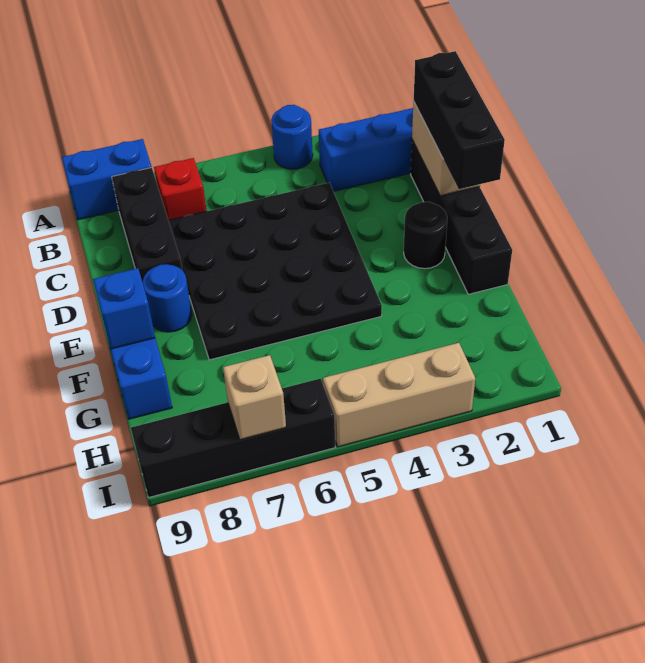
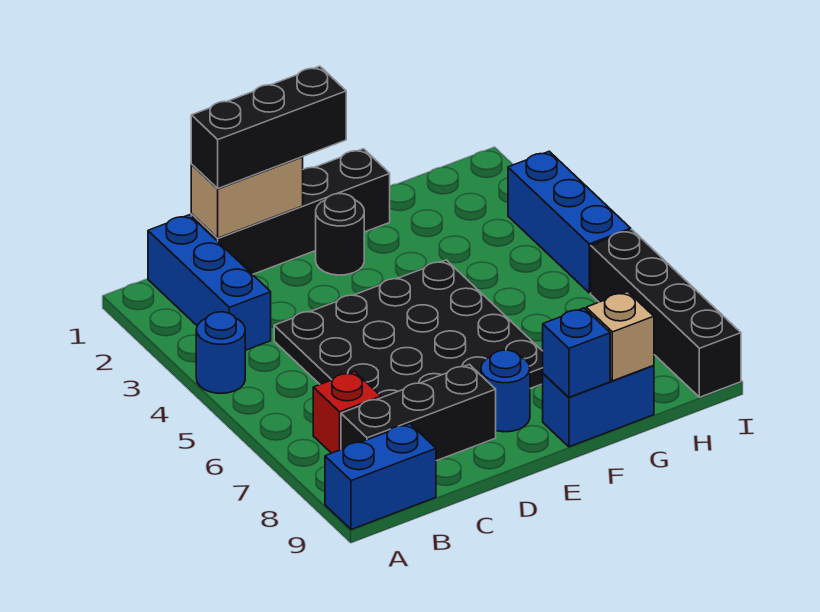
blue brick A8:A9 level 1 -> blue brick A9:B9 level 1
tan brick I3:I5 level 1 -> blue brick I3:I5 level 1
tan brick I7 level 2 -> tan brick G9 level 2

